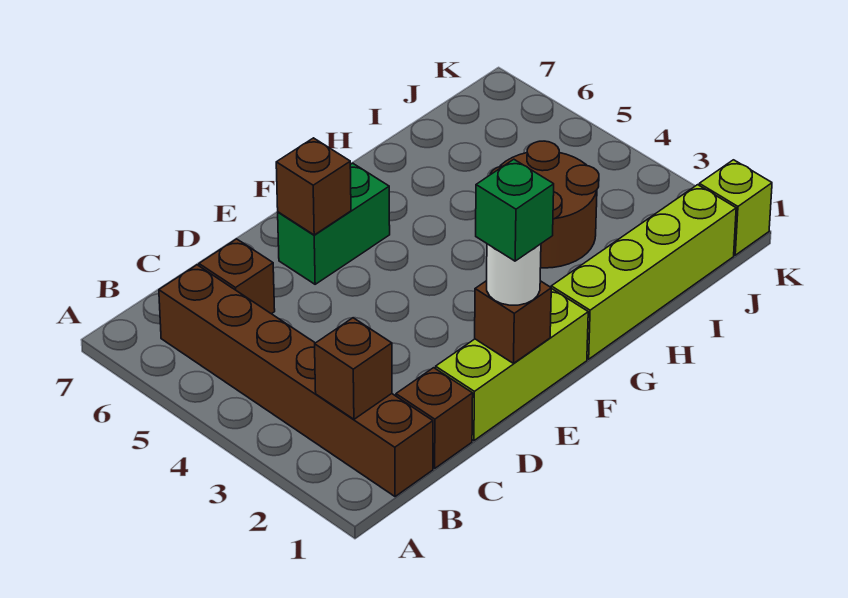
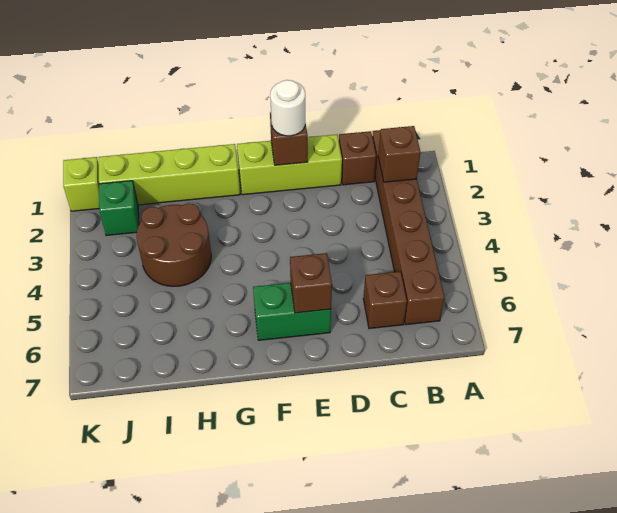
green brick E1 level 4 -> green brick J2 level 1

